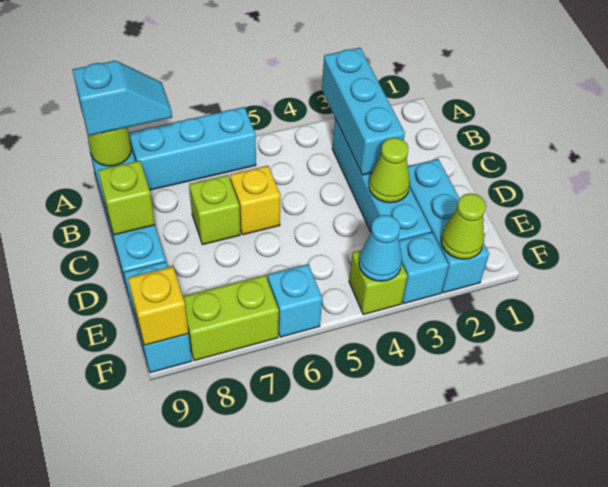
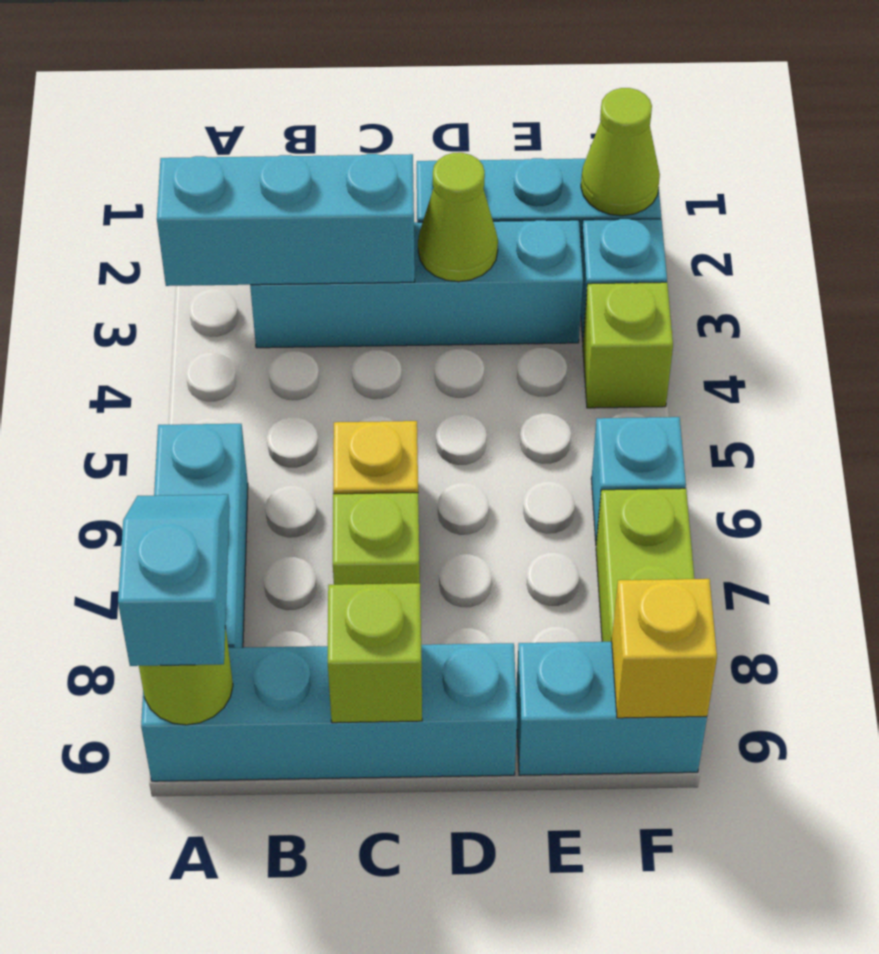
cyan cone F4 level 2 -> none

